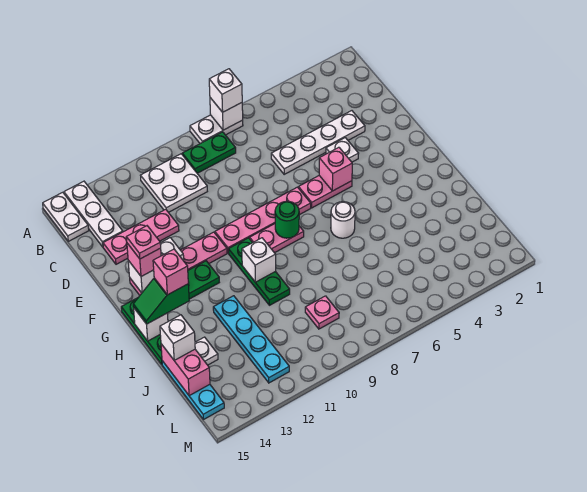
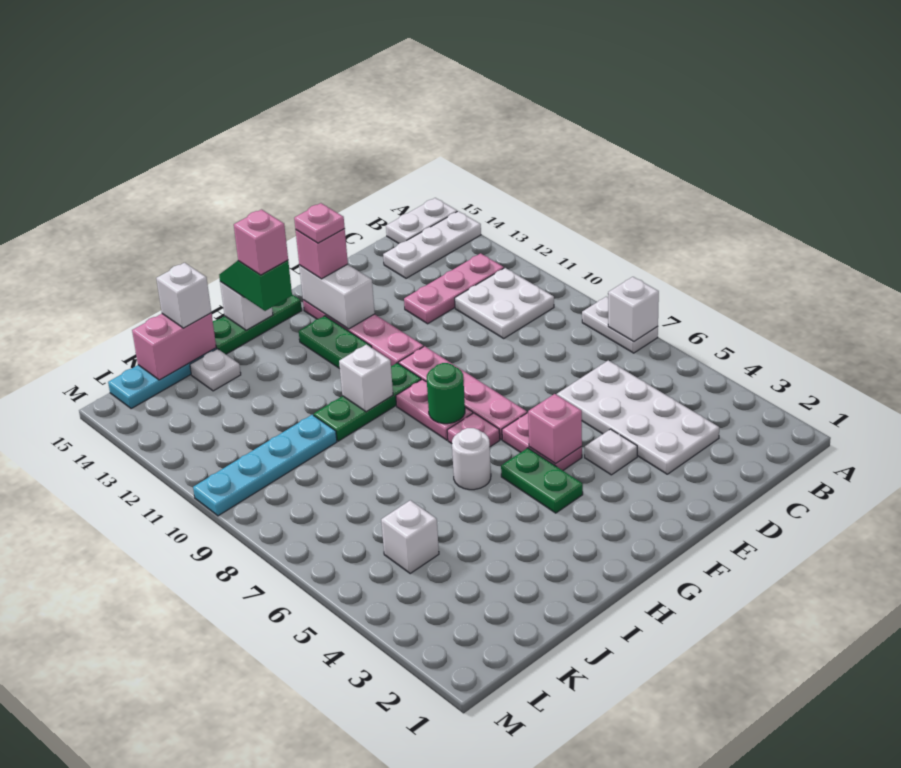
white brick A7 level 3 -> white brick K5 level 1
green plate B8:B9 level 1 -> green plate G4:G5 level 1
white plate D3:D6 level 1 -> white plate C3:D6 level 1
pink plate D12:D14 level 1 -> pink plate B12:D12 level 1
cyan plate I12:L12 level 1 -> cyan plate J10:M10 level 1
pink plate K9 level 1 -> pink plate G7 level 1

